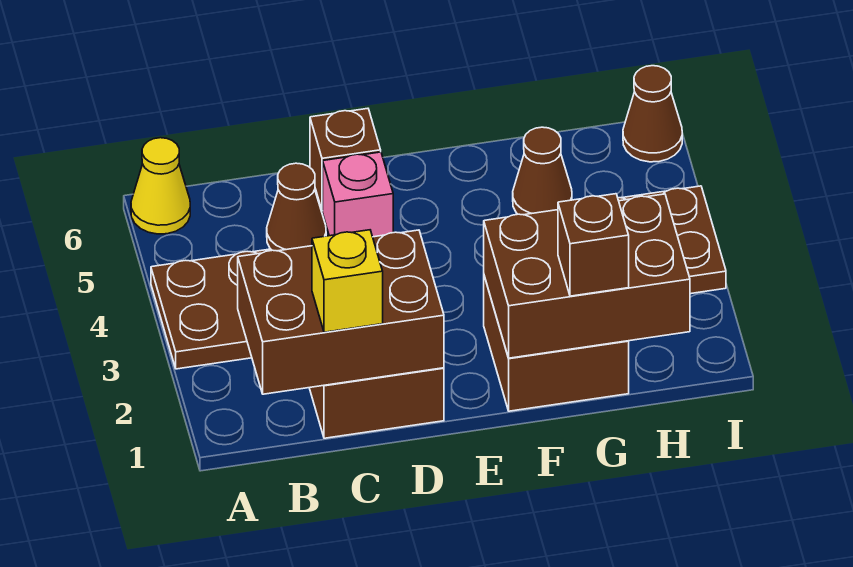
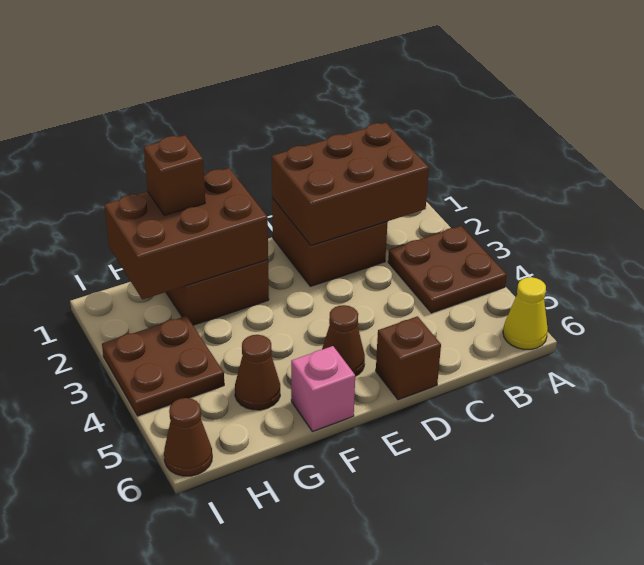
yellow brick C1 level 3 -> none
brown cone C5 level 1 -> brown cone E5 level 1
pink brick D5 level 1 -> pink brick F6 level 1

